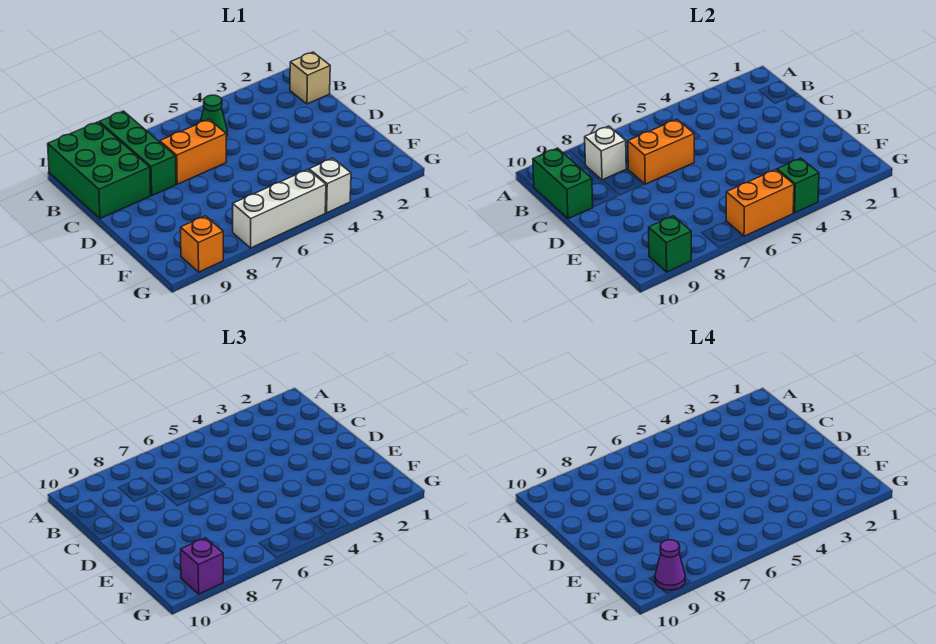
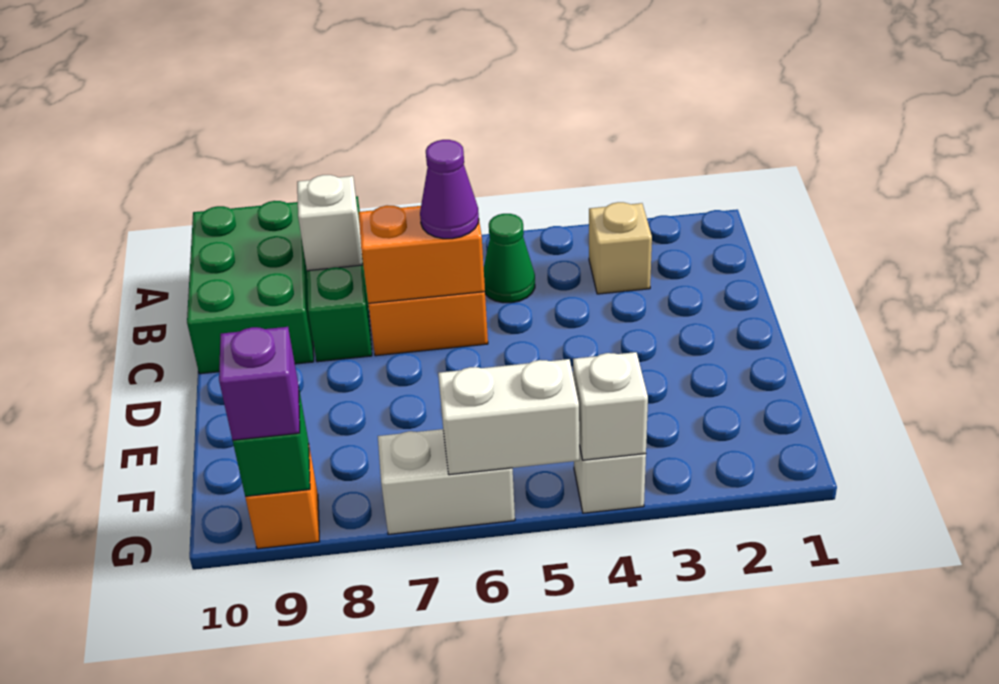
tan brick B1 level 1 -> tan brick B3 level 1
green brick B10:C10 level 2 -> none
green brick G4 level 2 -> white brick G4 level 2
white brick G5:G7 level 1 -> white brick G6:G7 level 1
orange brick G5:G6 level 2 -> white brick G5:G6 level 2
purple cone G9 level 4 -> purple cone C6 level 3

